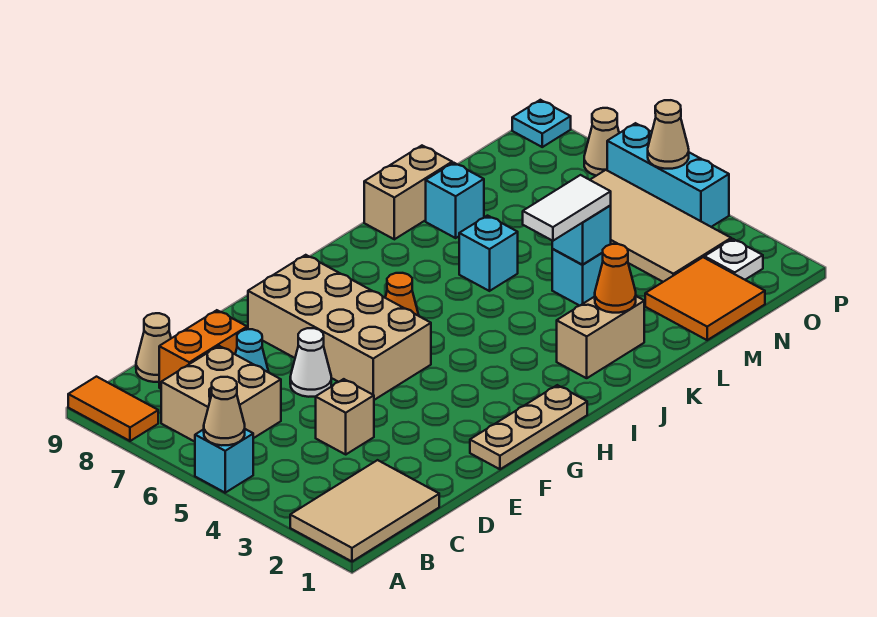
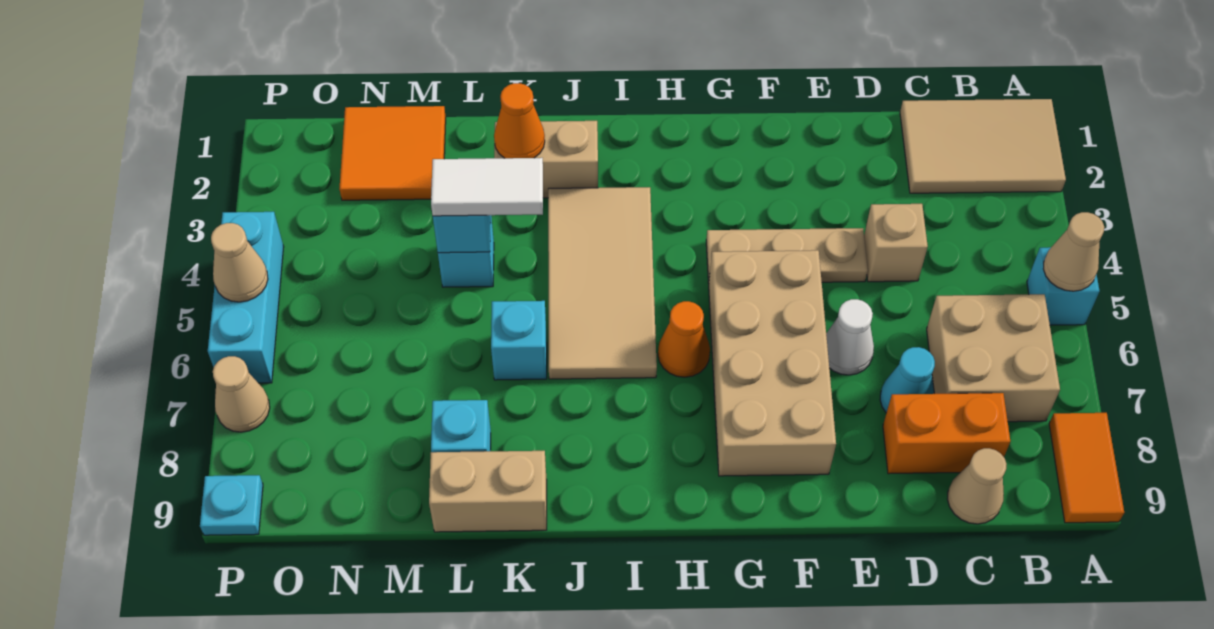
tan plate F1:H1 level 1 -> tan plate E4:G4 level 1
tan tile N3:O6 level 1 -> tan tile I3:J6 level 1
white plate O2 level 1 -> none

